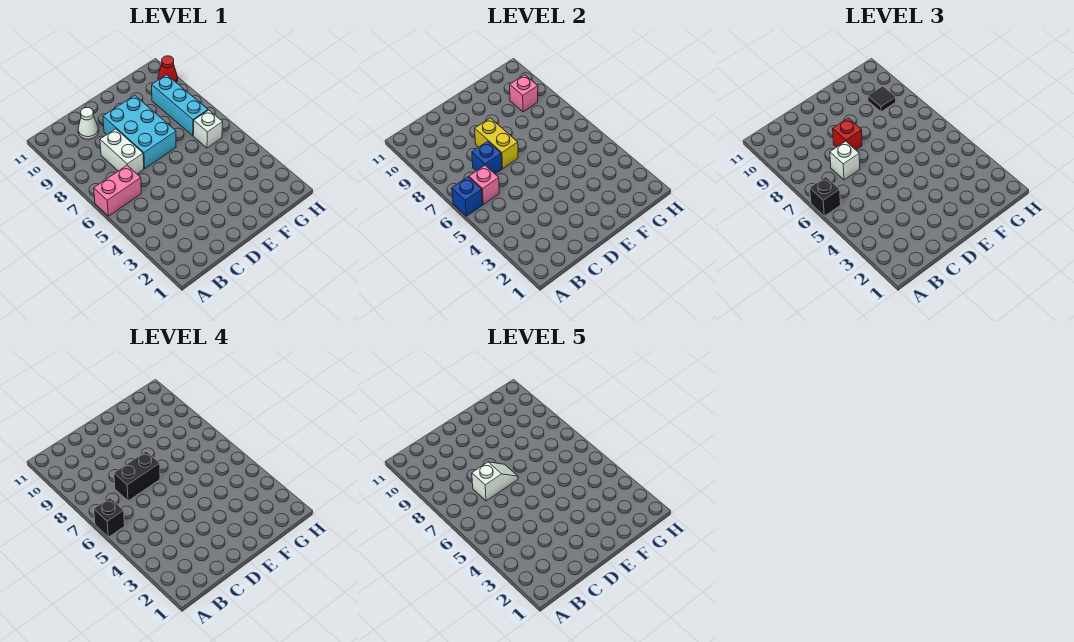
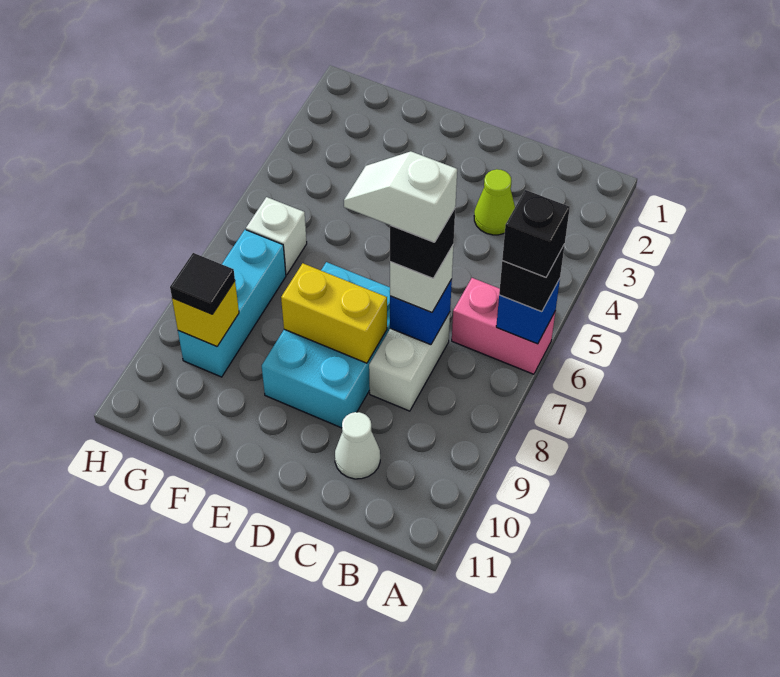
pink brick B6 level 2 -> none
none -> lime cone C3 level 1
black brick C7:D7 level 4 -> black brick C7 level 4
yellow brick D7:D8 level 2 -> yellow brick D8:E8 level 2
red brick D8 level 3 -> none
pink brick G9 level 2 -> yellow brick G9 level 2
red cone H10 level 1 -> none

